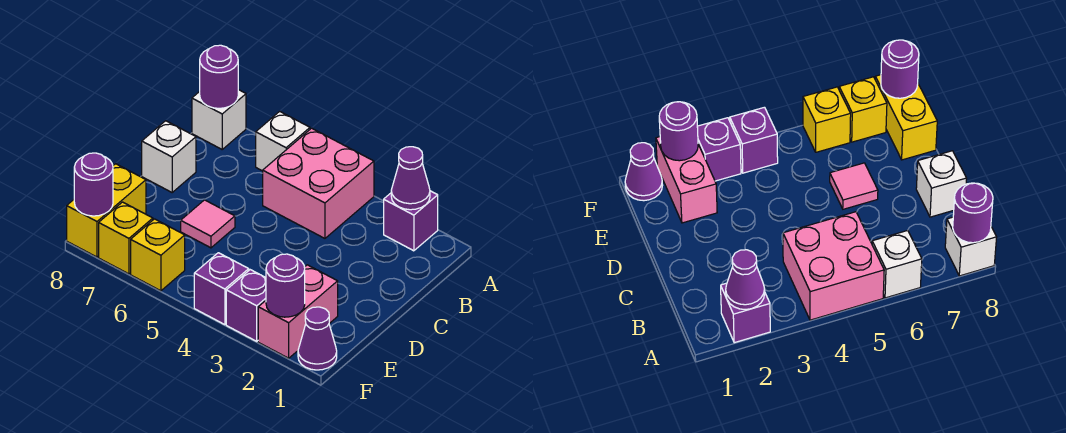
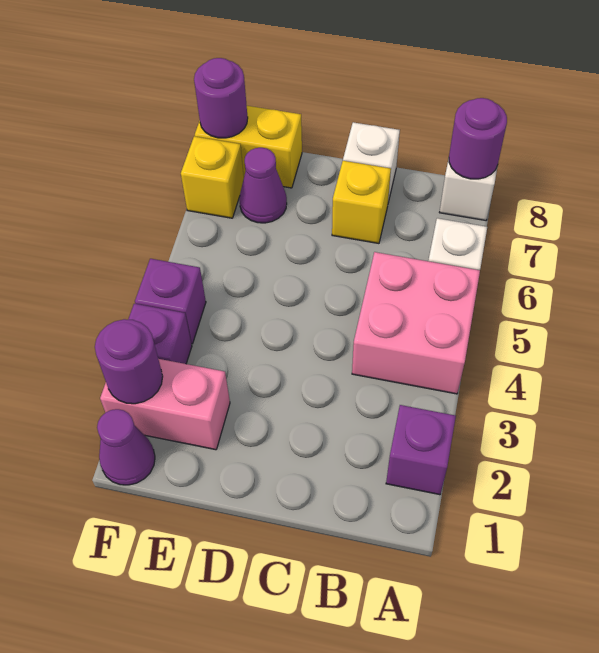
purple cone A2 level 2 -> purple cone E7 level 1
pink tile D6 level 1 -> none
yellow brick F6 level 1 -> yellow brick C7 level 1

